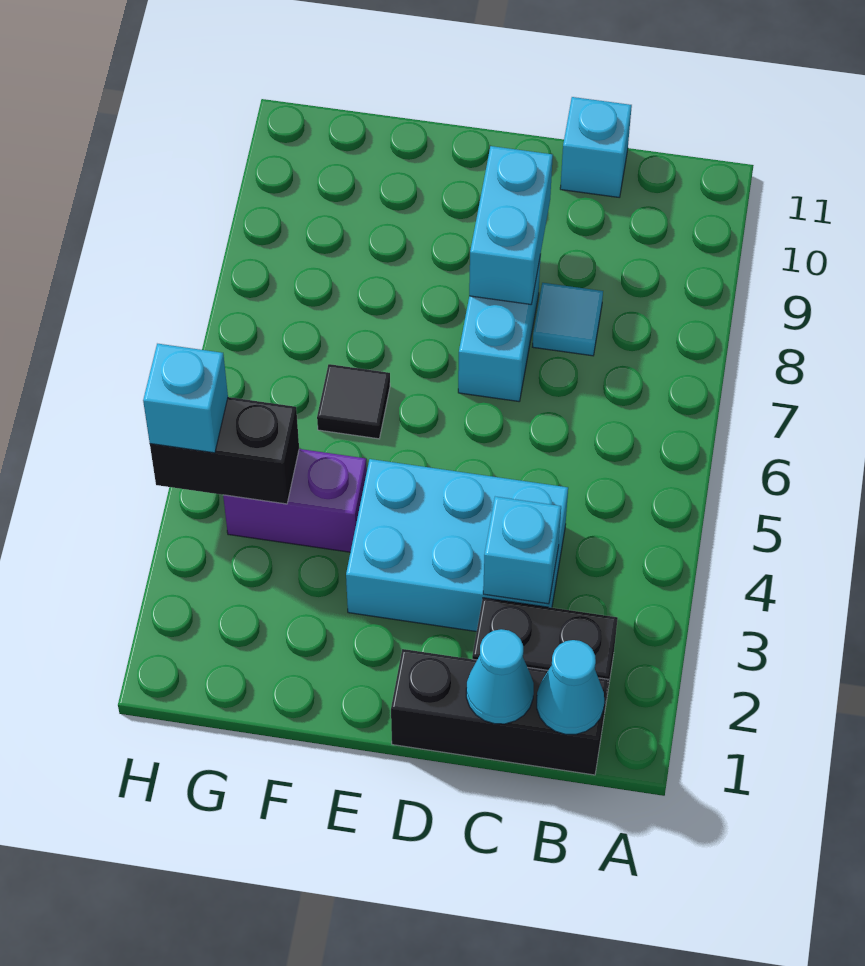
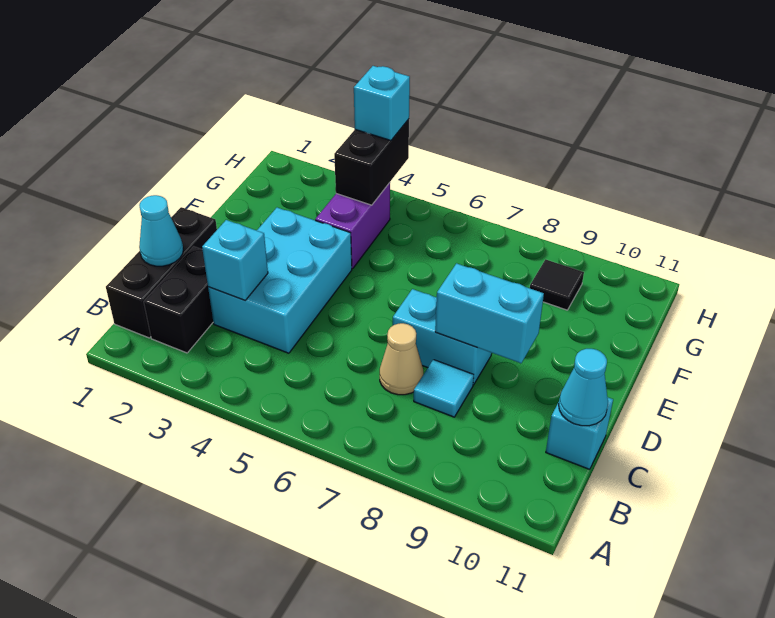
cyan cone B1 level 2 -> cyan cone C11 level 2
none -> tan cone C7 level 1
black tile F6 level 1 -> black tile G9 level 1

